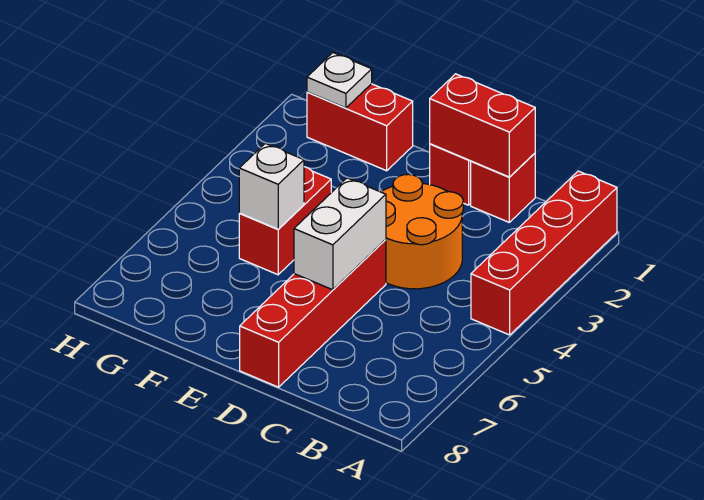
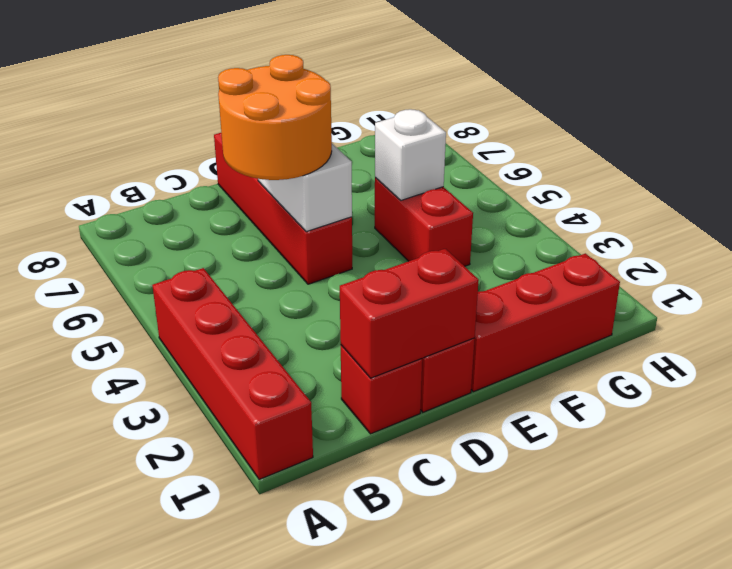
orange round brick C3:D4 level 1 -> orange round brick C5:D6 level 3
red brick F1:G1 level 1 -> red brick E1:G1 level 1
white plate G1 level 2 -> none

